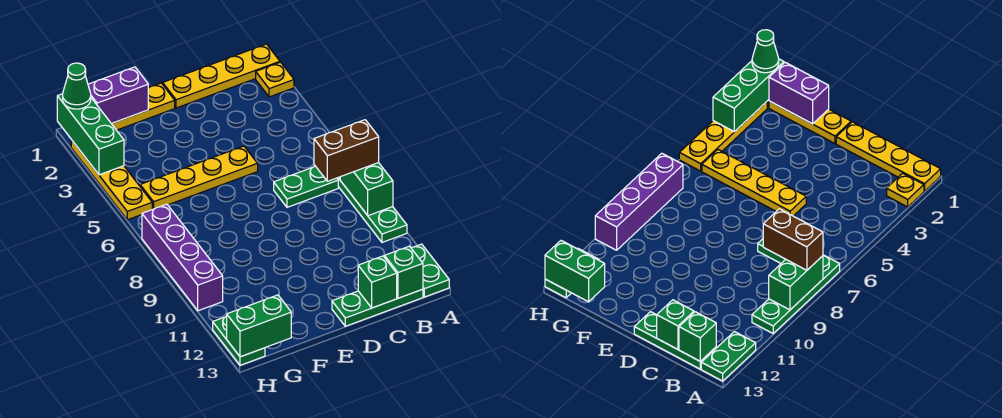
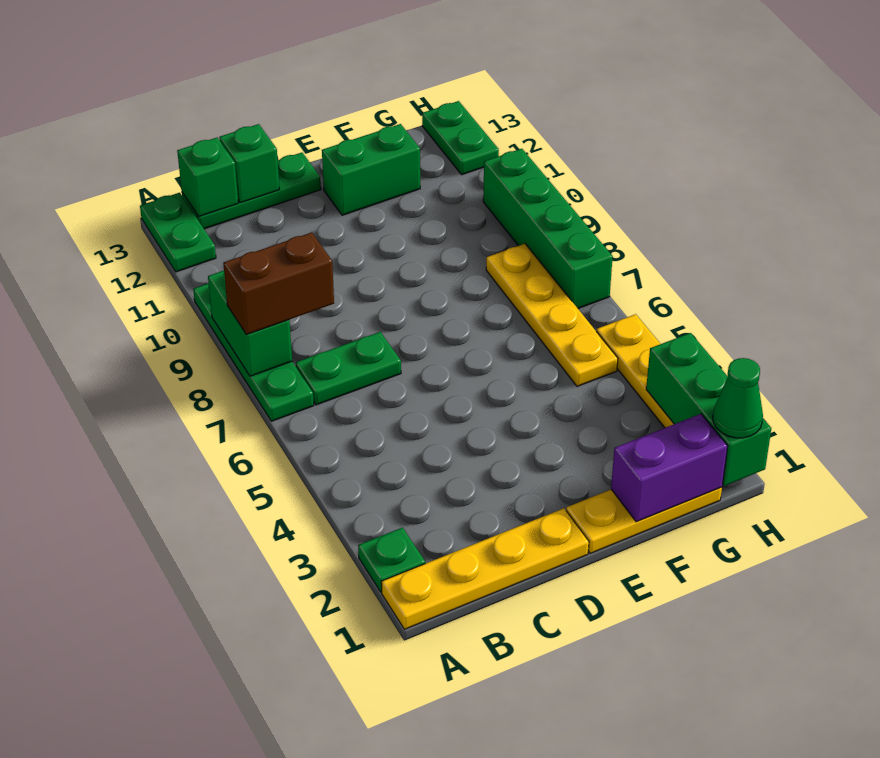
yellow plate A2 level 1 -> green plate A2 level 1
yellow plate D5:G5 level 1 -> yellow plate G5:G8 level 1
green brick G13:H13 level 2 -> green brick E12:F12 level 1
purple brick H7:H10 level 1 -> green brick H7:H10 level 1

